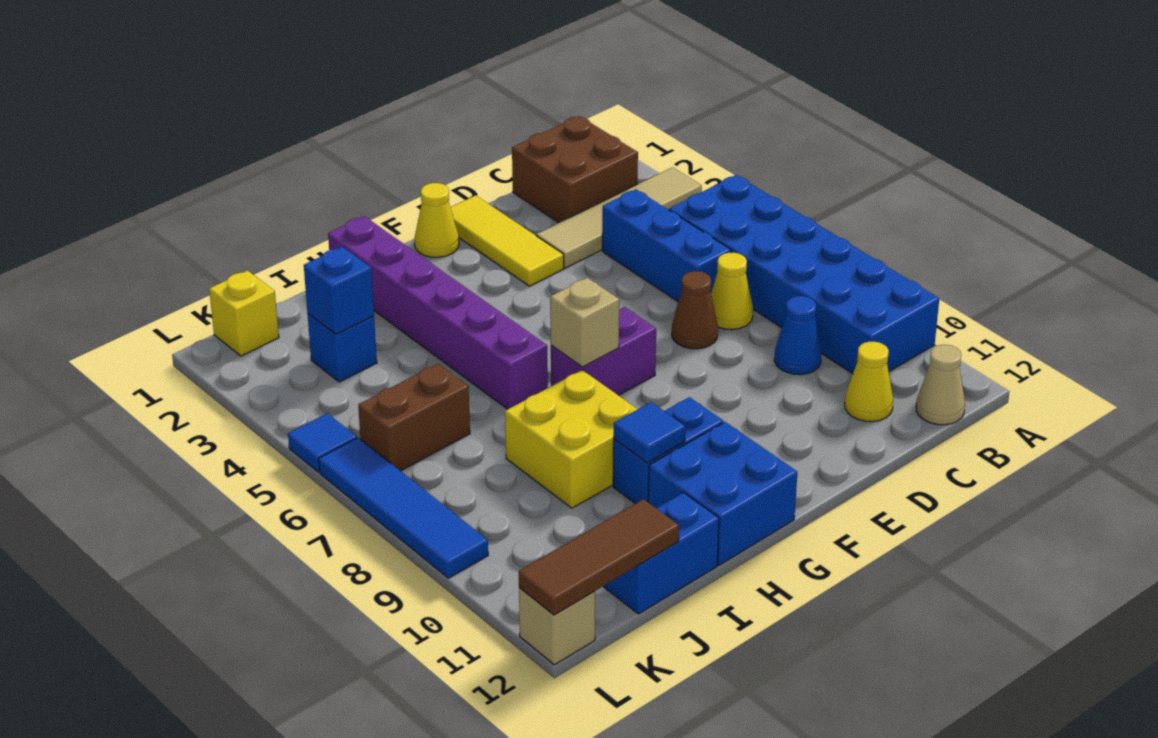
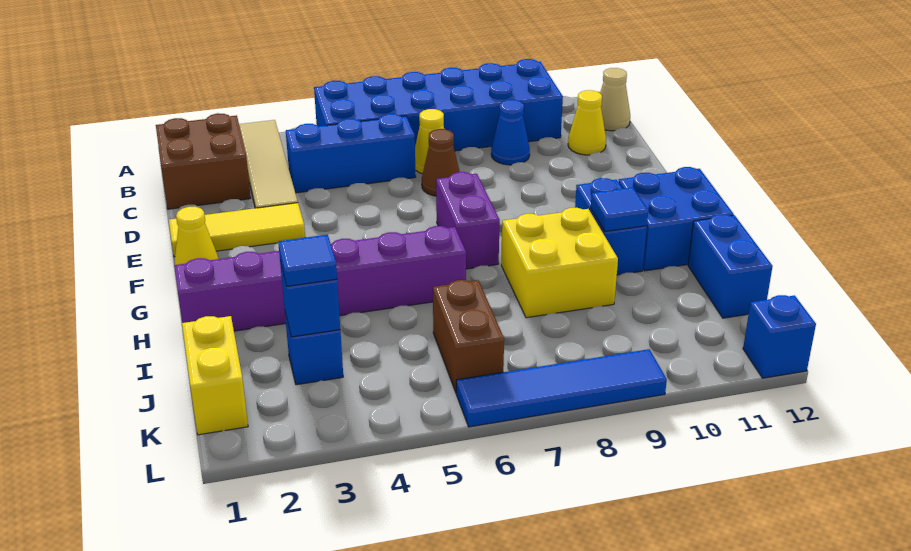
tan brick G7 level 2 -> none
brown tile J12:L12 level 2 -> none
yellow brick K1 level 1 -> yellow brick J1:K1 level 1
blue tile L5 level 1 -> blue tile J3 level 3
tan brick L12 level 1 -> blue brick L12 level 1

